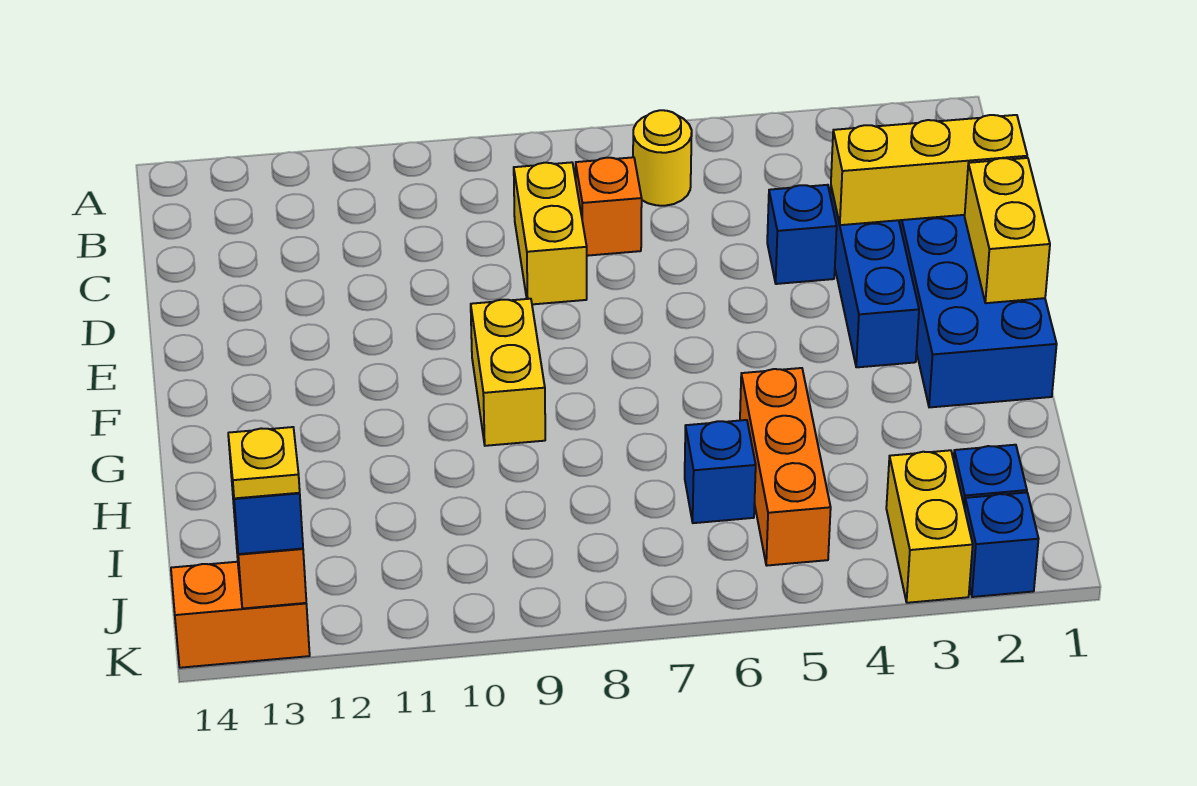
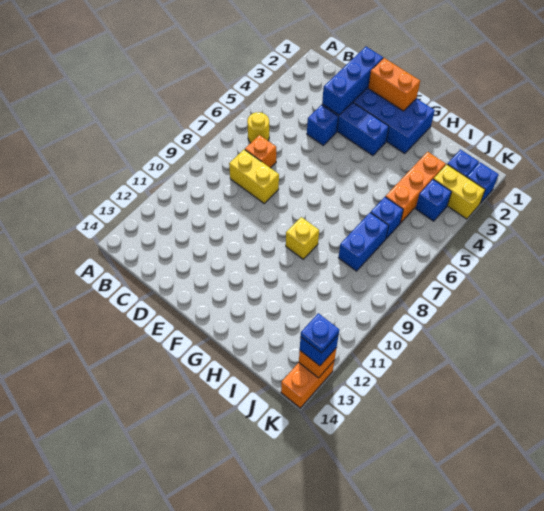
yellow brick D1:D3 level 2 -> blue brick D1:D3 level 2
yellow brick E1:F1 level 2 -> orange brick E1:F1 level 2
yellow brick F9:G9 level 1 -> yellow brick G9 level 1
orange brick H5:J5 level 1 -> orange brick I3:I5 level 1
none -> blue brick I7:I8 level 1
none -> blue brick J4 level 1
yellow plate K13 level 4 -> blue plate K13 level 4

